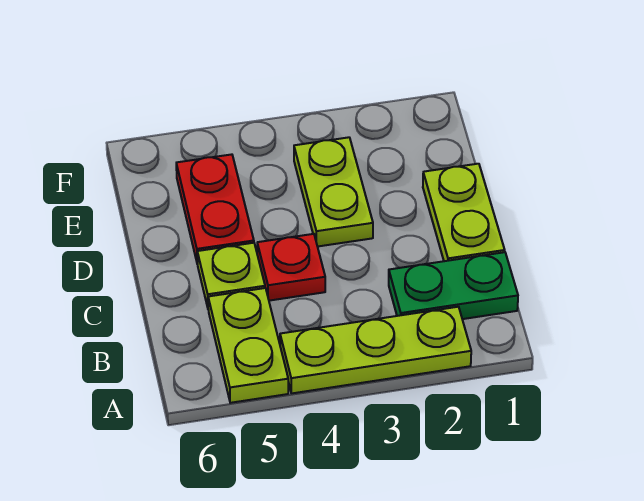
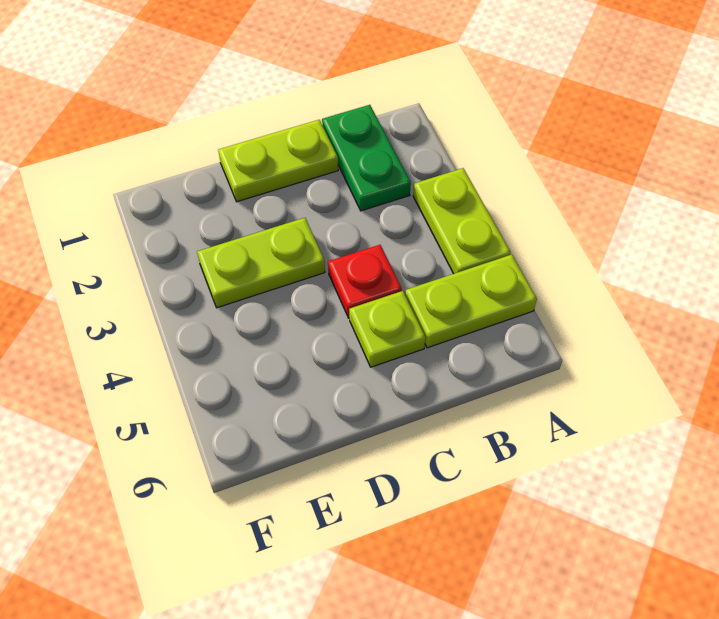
lime plate A2:A4 level 1 -> lime plate A3:A4 level 1
red plate D5:E5 level 1 -> none

